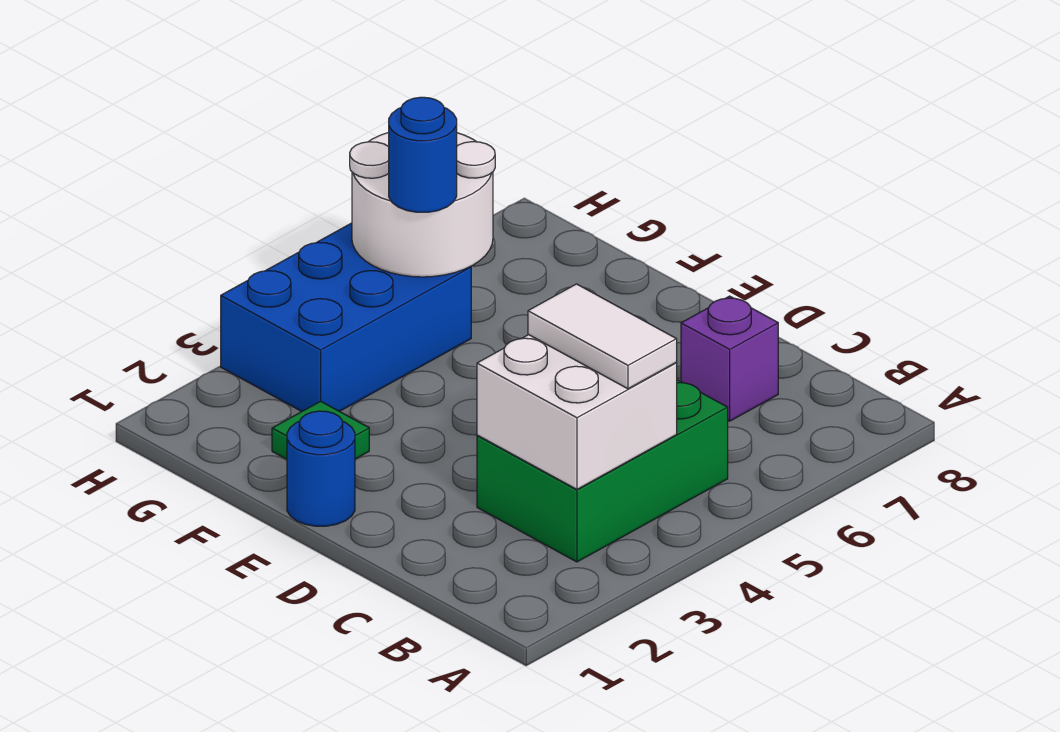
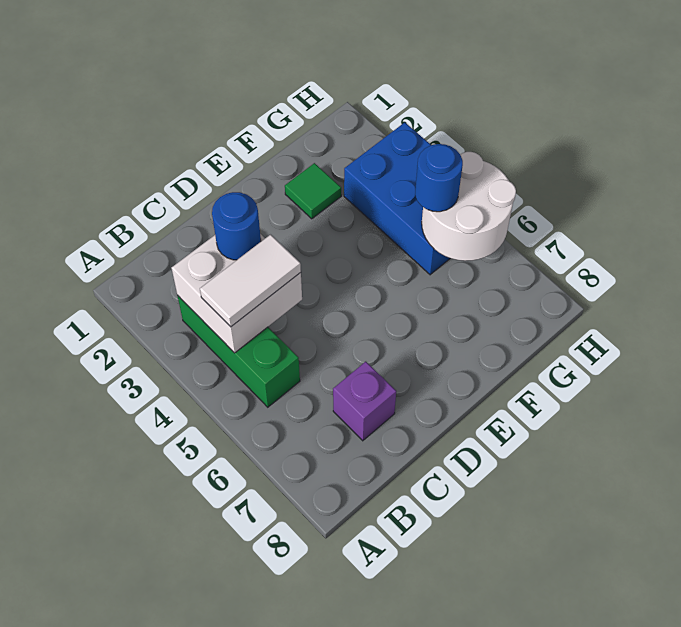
green brick B3:C5 level 1 -> green brick B3:B5 level 1
blue round brick E1 level 1 -> blue round brick C3 level 3

